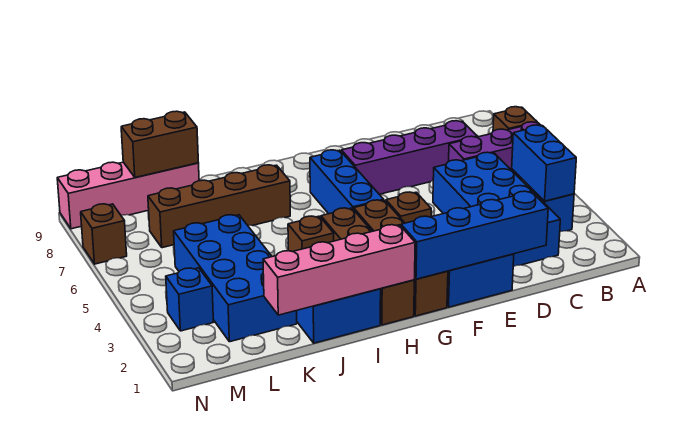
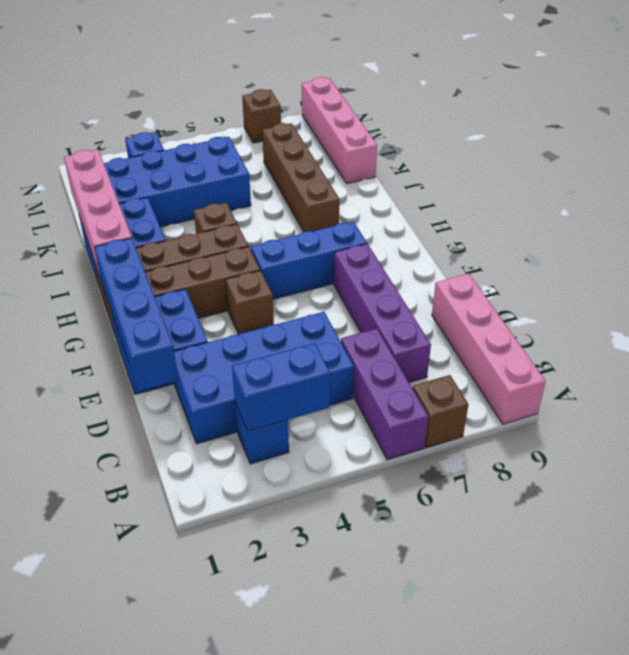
none -> pink brick A9:D9 level 1
brown brick K9:L9 level 2 -> none

